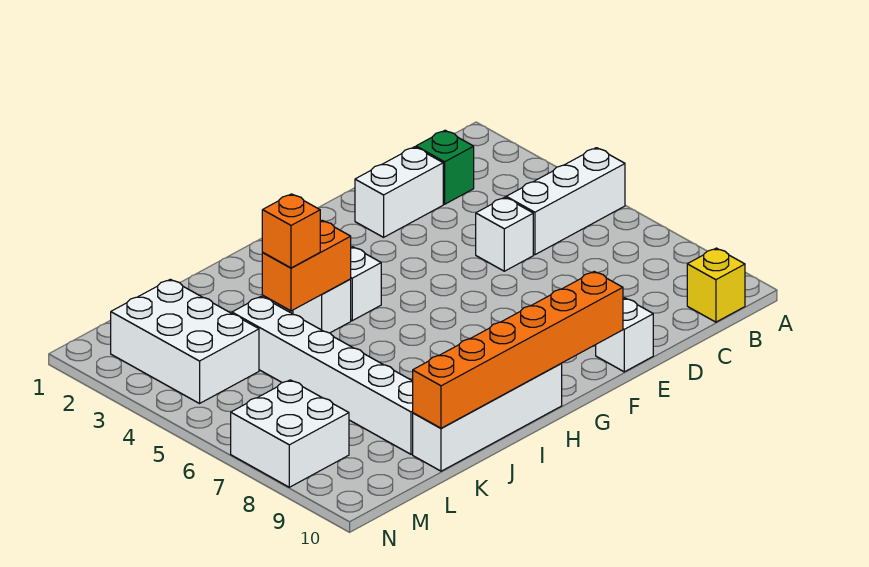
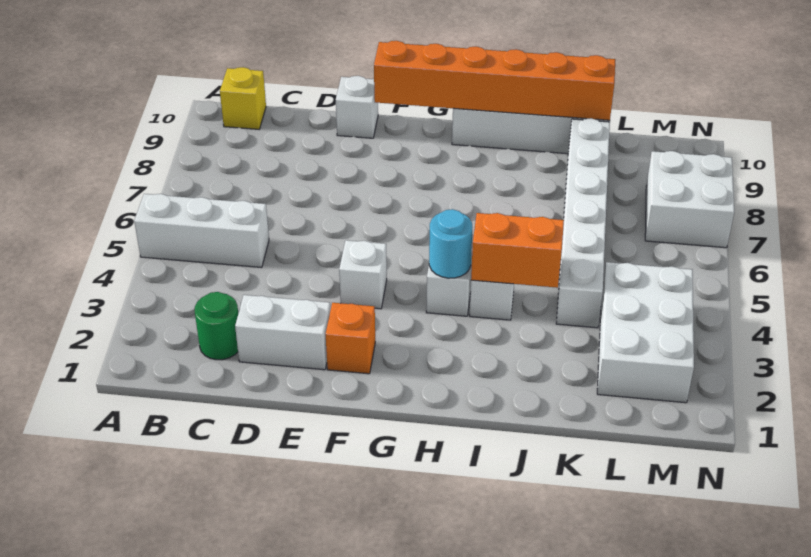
green brick C2 level 1 -> green round brick C2 level 1
white brick D5 level 1 -> white brick F4 level 1
none -> cyan round brick H4 level 2
orange brick J4 level 3 -> orange brick F2 level 1

